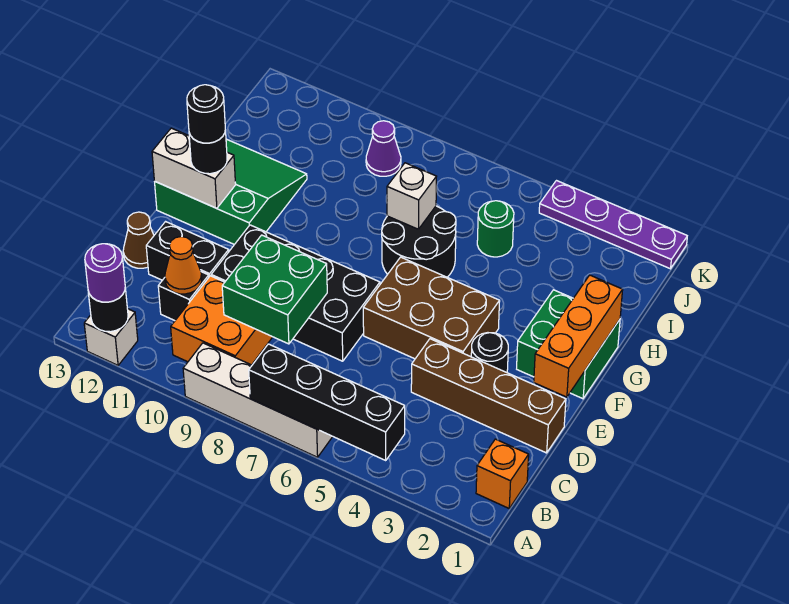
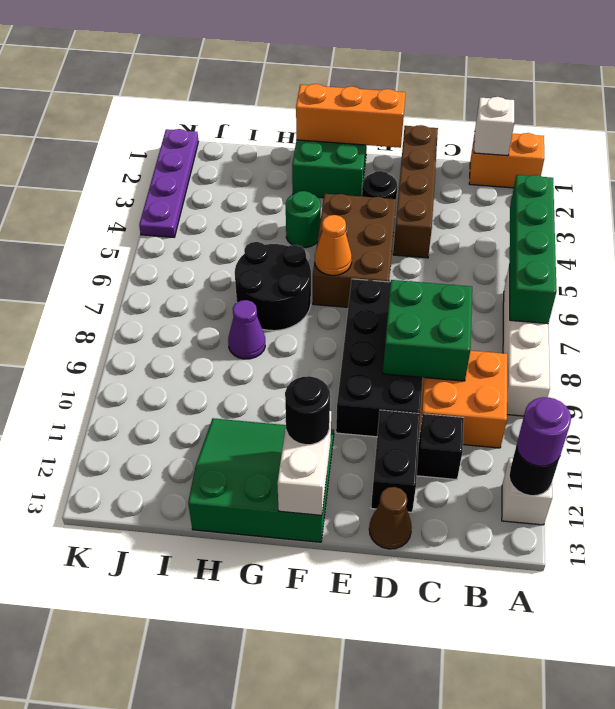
black brick A4:A7 level 2 -> green brick A4:A7 level 2
orange brick B1 level 1 -> orange brick A1:B1 level 1
orange cone C11 level 2 -> orange cone F6 level 2
green slope F11:H13 level 1 top F -> green slope F11:H13 level 1 top 13
black round brick F12 level 4 -> none
white brick H7 level 2 -> white brick B1 level 2
green round brick I5 level 1 -> green round brick G4 level 1
purple cone J9 level 1 -> purple cone H8 level 1

